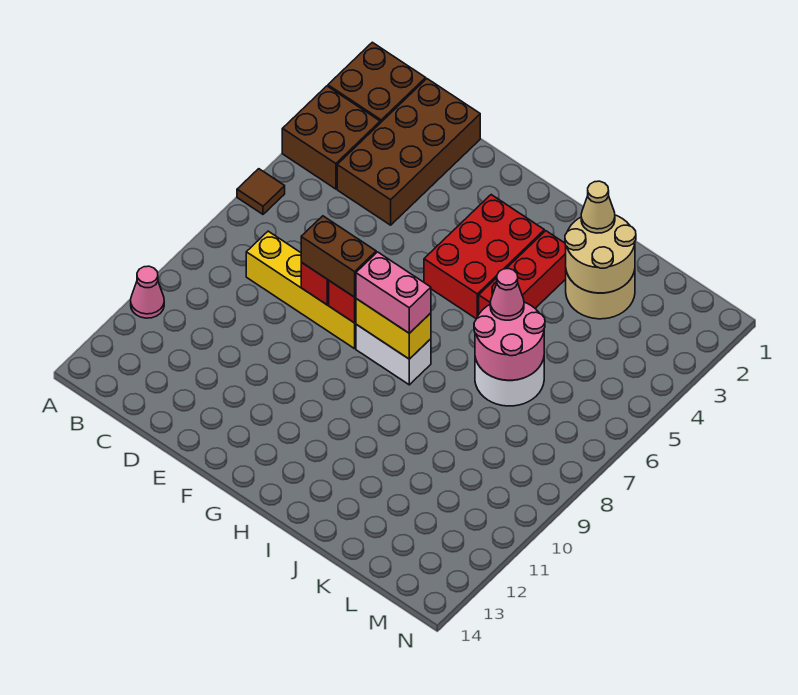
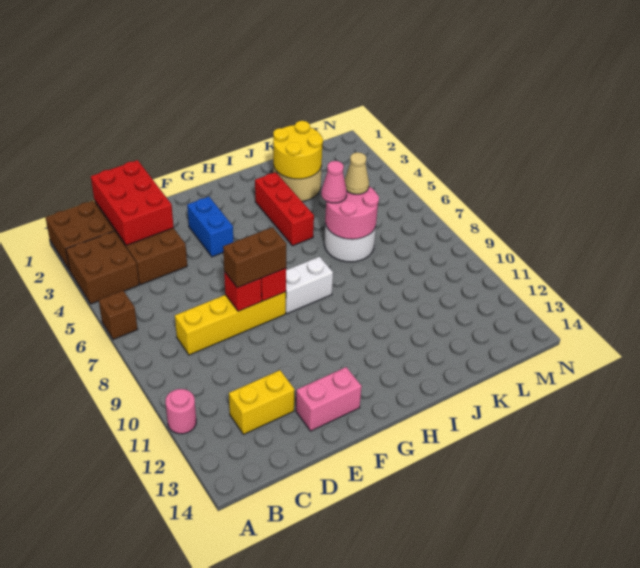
brown tile A6 level 1 -> brown brick A6 level 1
pink cone A11 level 1 -> pink round brick A11 level 1
none -> blue brick F3:F4 level 1
red brick G3:H5 level 1 -> red brick C1:D3 level 2
yellow brick G8:H8 level 2 -> yellow brick C12:D12 level 1
pink brick G8:H8 level 3 -> pink brick E13:F13 level 1
tan round brick J2:K3 level 2 -> yellow round brick J2:K3 level 2
tan cone J2 level 3 -> tan cone K6 level 3

